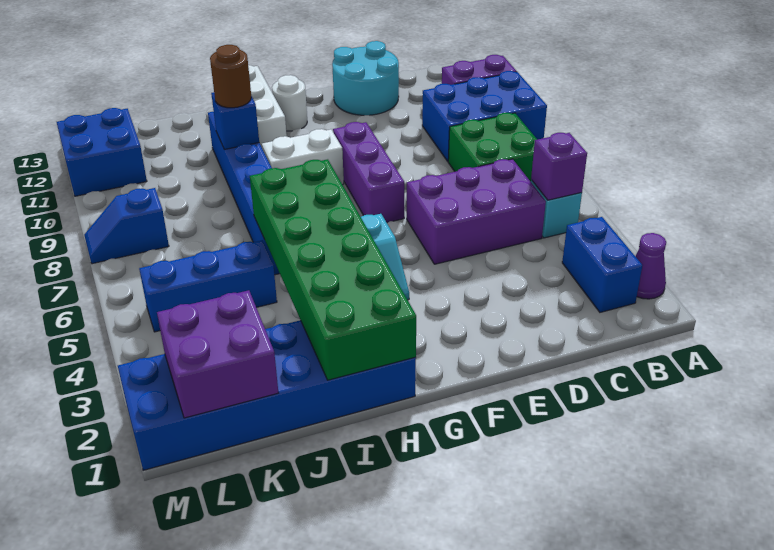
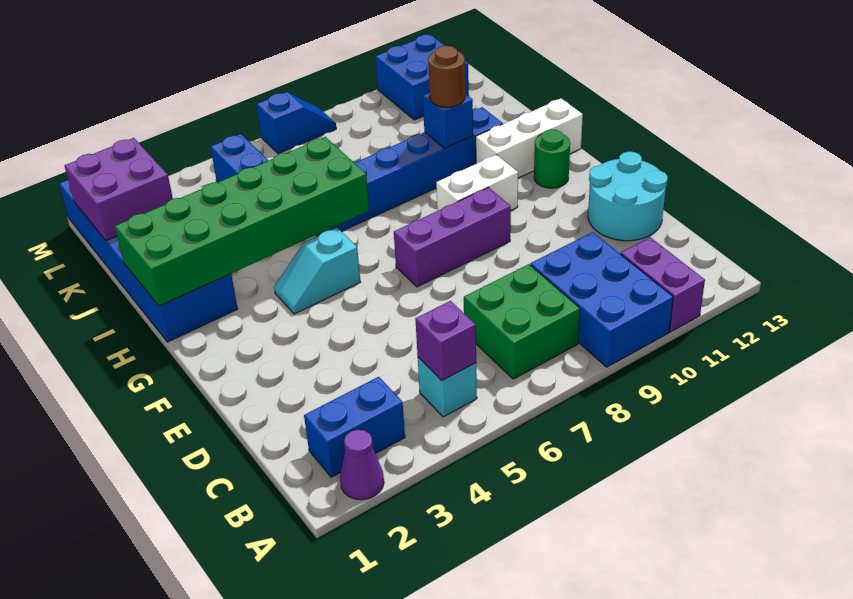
purple brick C5:E6 level 1 -> none
white brick G9:H9 level 1 -> white brick G9:G10 level 1
white round brick G12 level 1 -> green round brick G12 level 1
blue slope L8:M8 level 1 top L -> blue slope M7:M8 level 1 top 7

